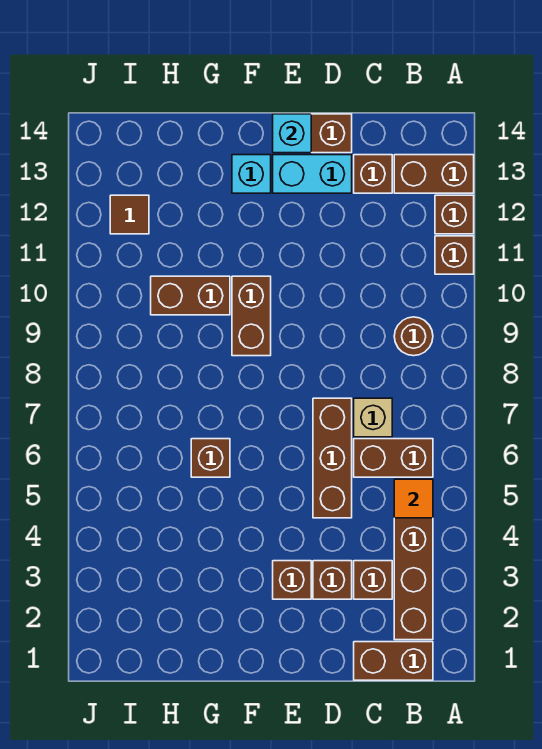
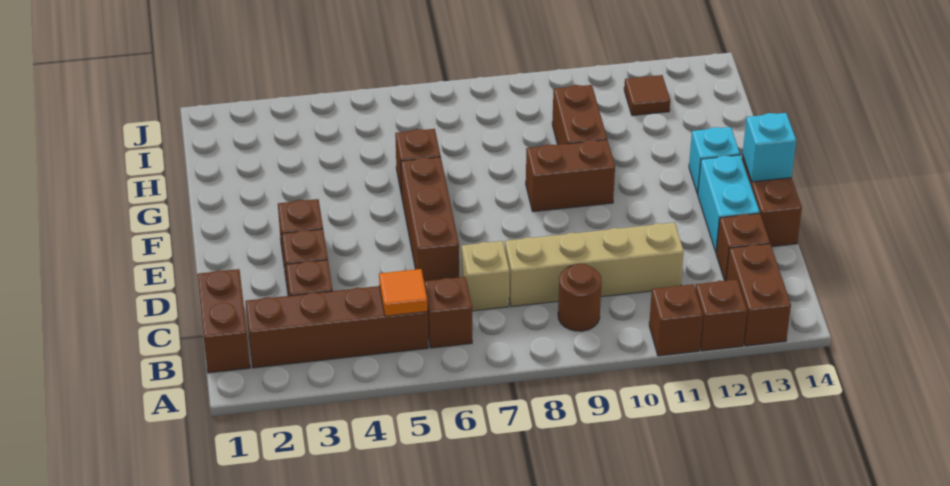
brown brick B6:C6 level 1 -> brown brick B6 level 1
none -> tan brick C8:C11 level 1
brown brick D5:D7 level 1 -> brown brick D6:F6 level 1

